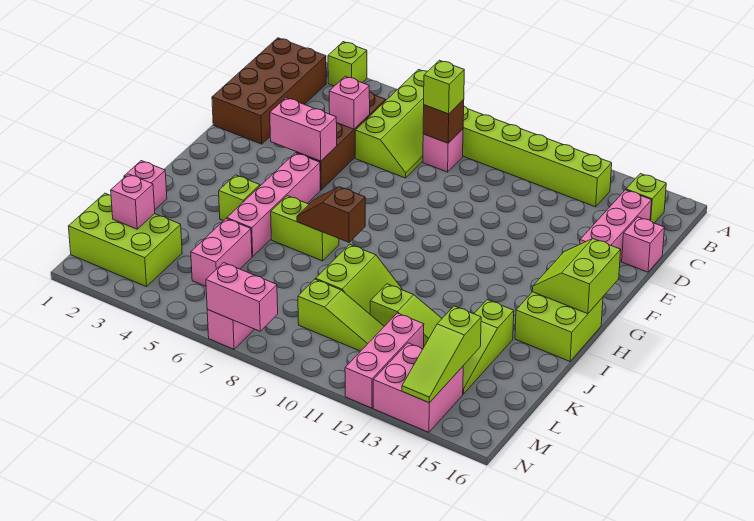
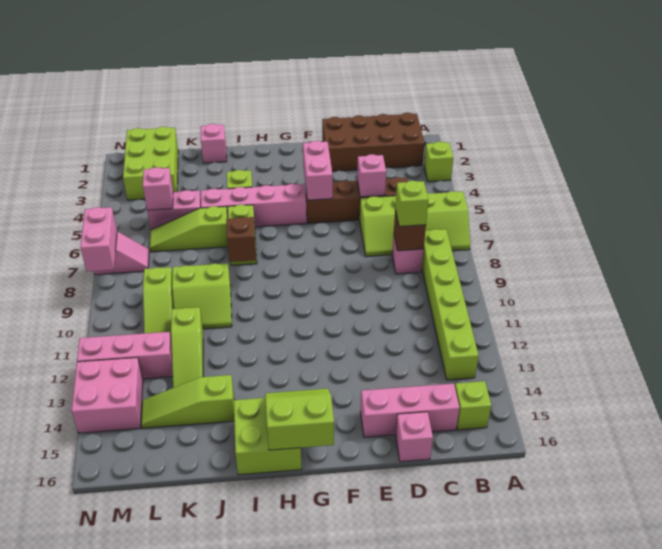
pink brick L2 level 2 -> pink brick L5 level 2
lime slope L14:N14 level 2 top L -> lime slope J6:L6 level 1 top J

